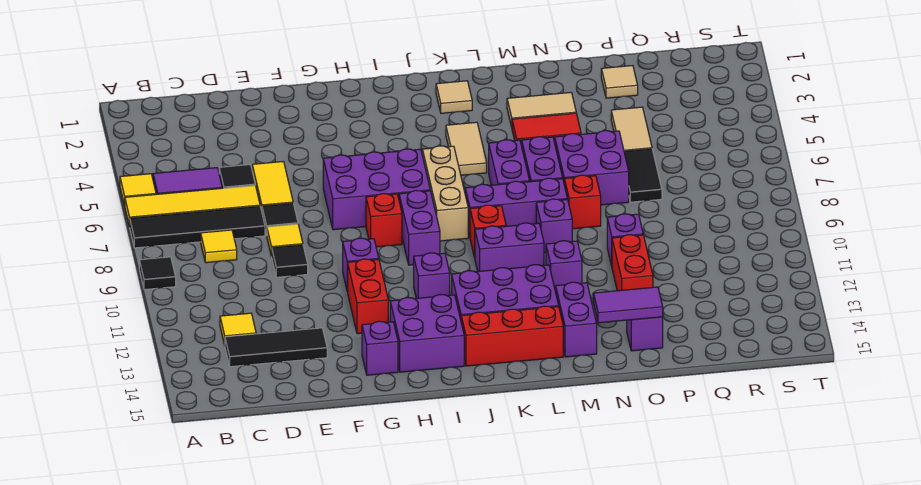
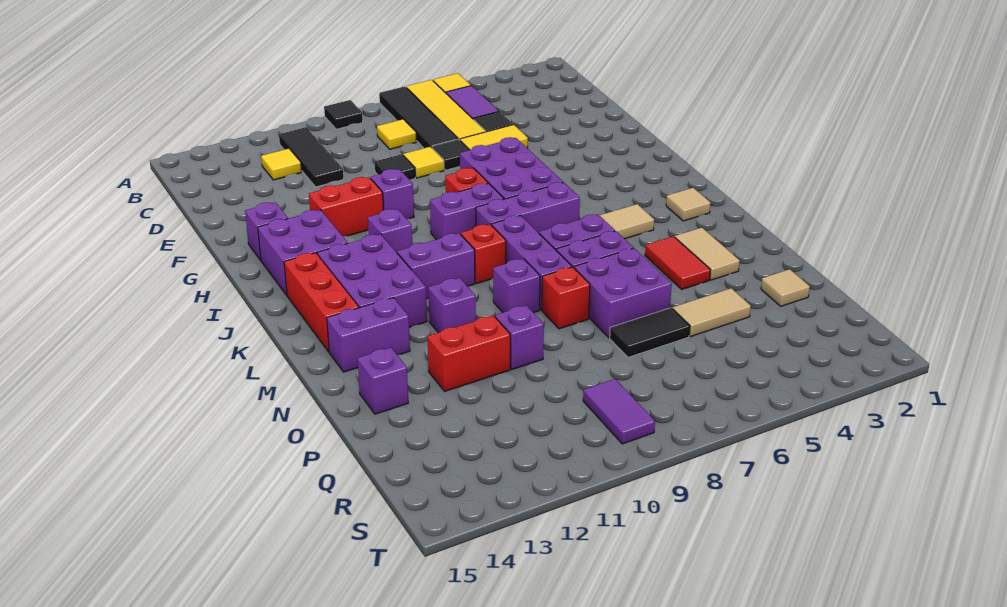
black tile C13:E13 level 1 -> black tile B11:D11 level 1
tan brick J6:J8 level 1 -> purple brick J6:J8 level 1
purple brick K10:L10 level 1 -> purple brick K10:K11 level 1
purple tile N14:O14 level 2 -> purple tile R9:S9 level 1

